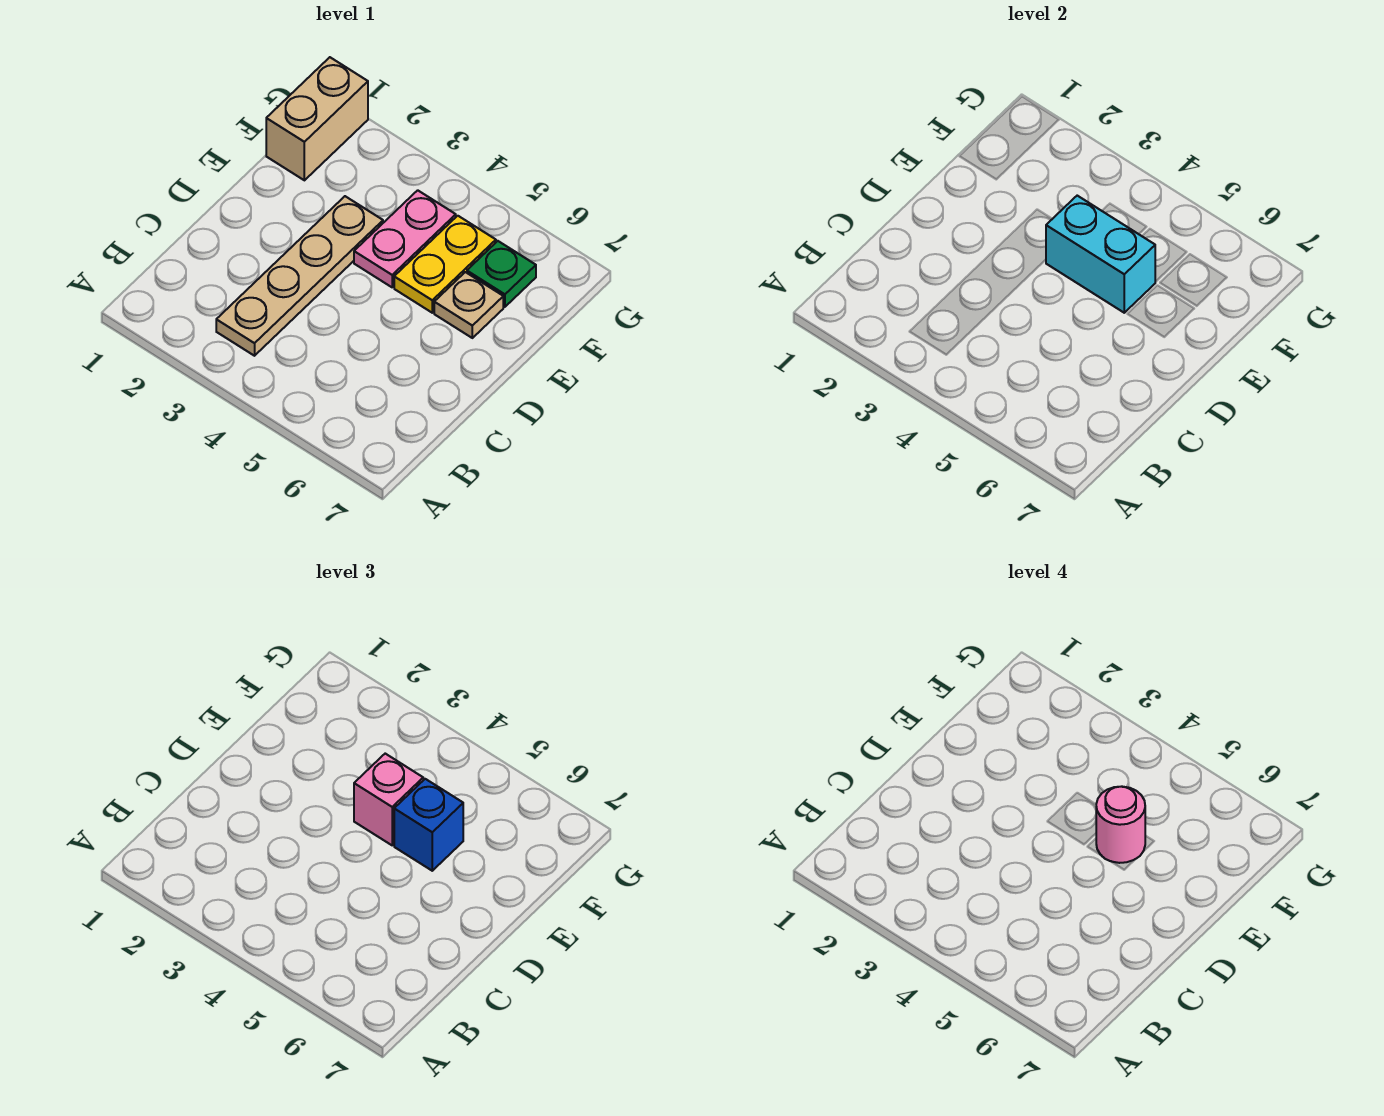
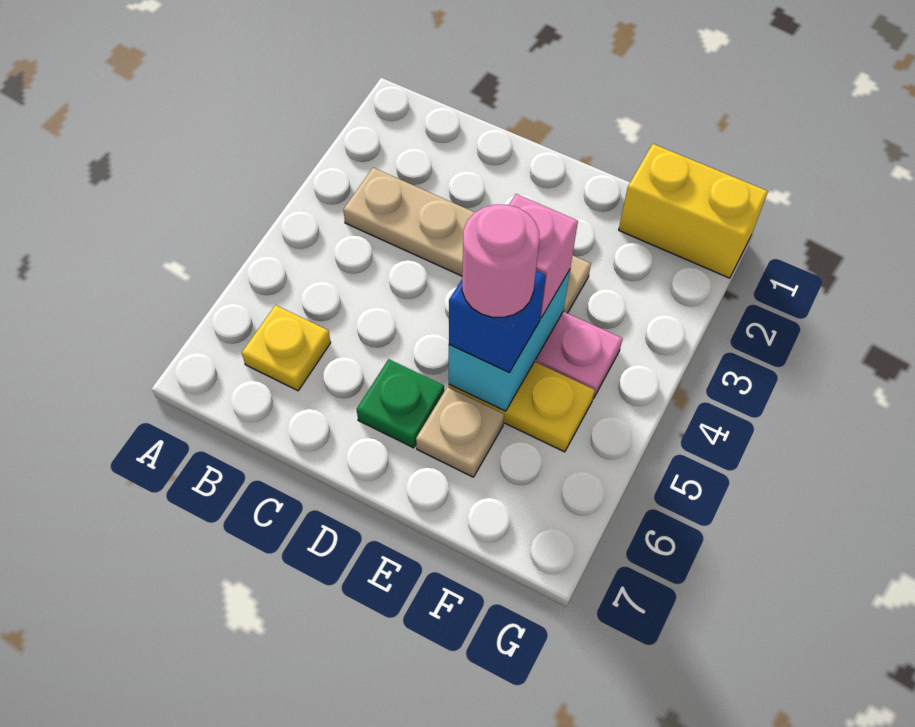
none -> yellow plate B6 level 1
tan brick F1:G1 level 1 -> yellow brick F1:G1 level 1
green plate F6 level 1 -> green plate D6 level 1

